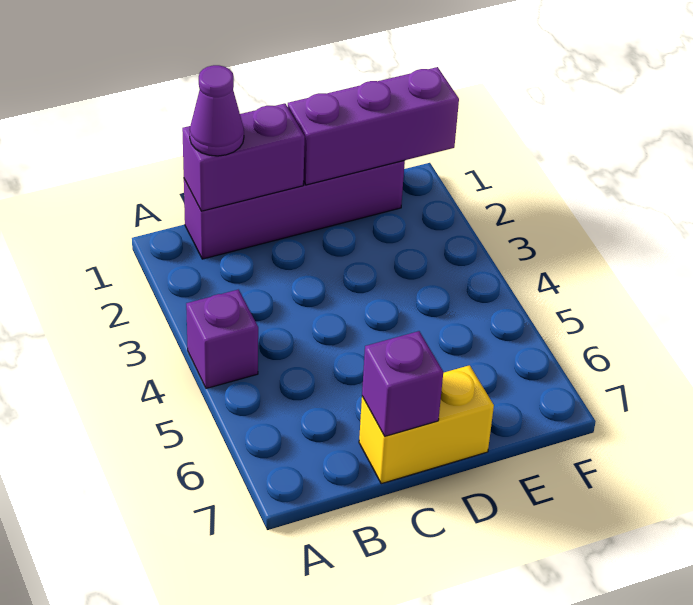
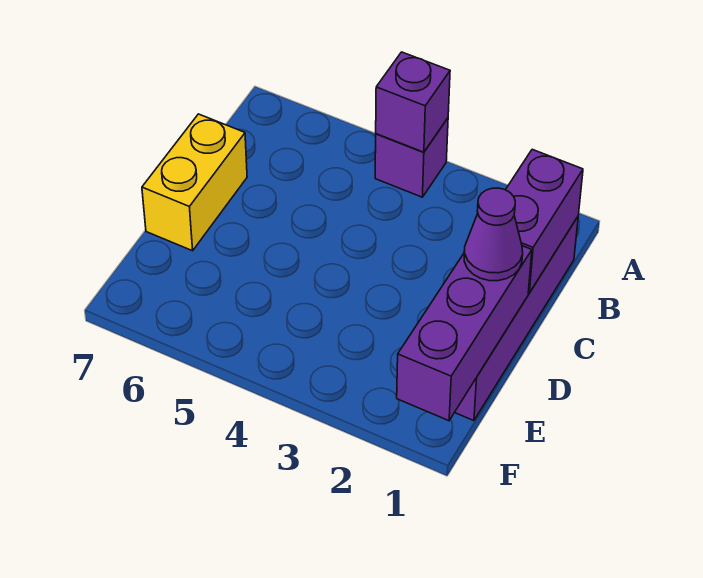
purple cone B1 level 3 -> purple cone D1 level 3
purple brick C7 level 2 -> purple brick A4 level 2

